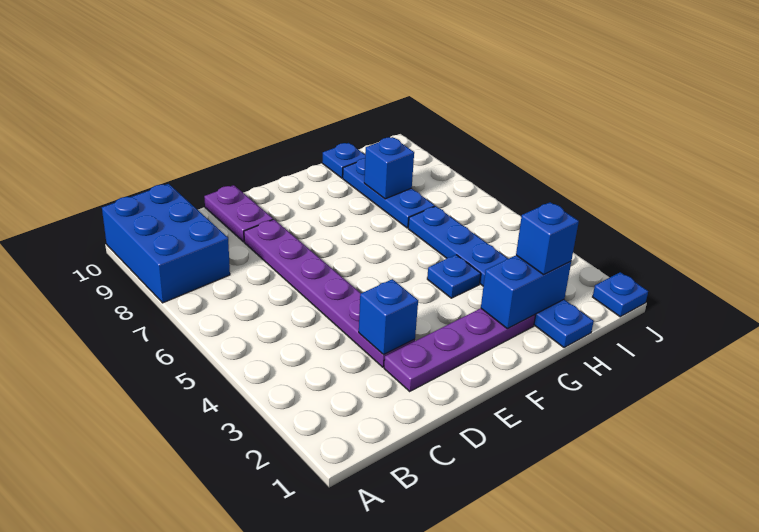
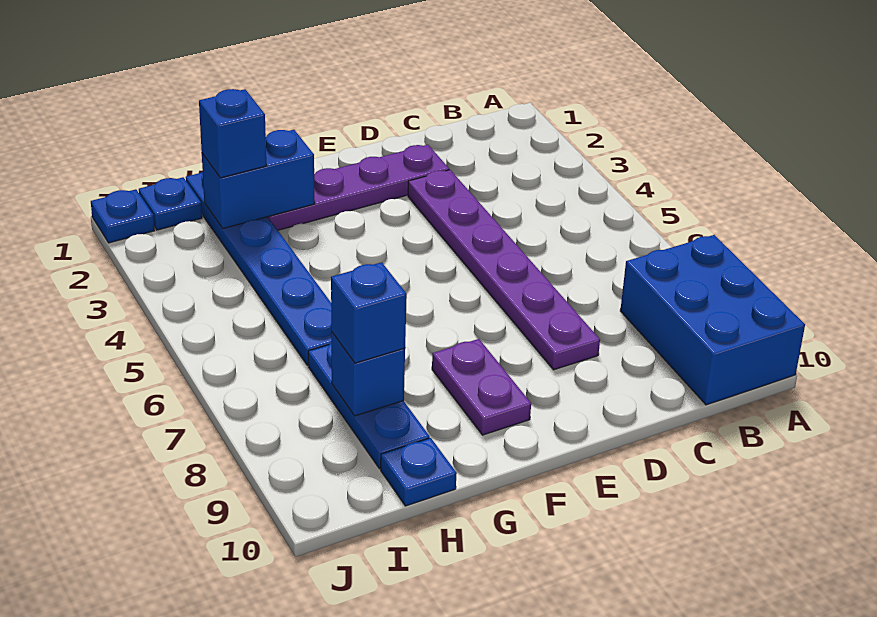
blue brick D3 level 2 -> blue brick H8 level 3
purple plate D9:D10 level 1 -> purple plate F8:F9 level 1
blue plate G4 level 1 -> blue plate I1 level 1

